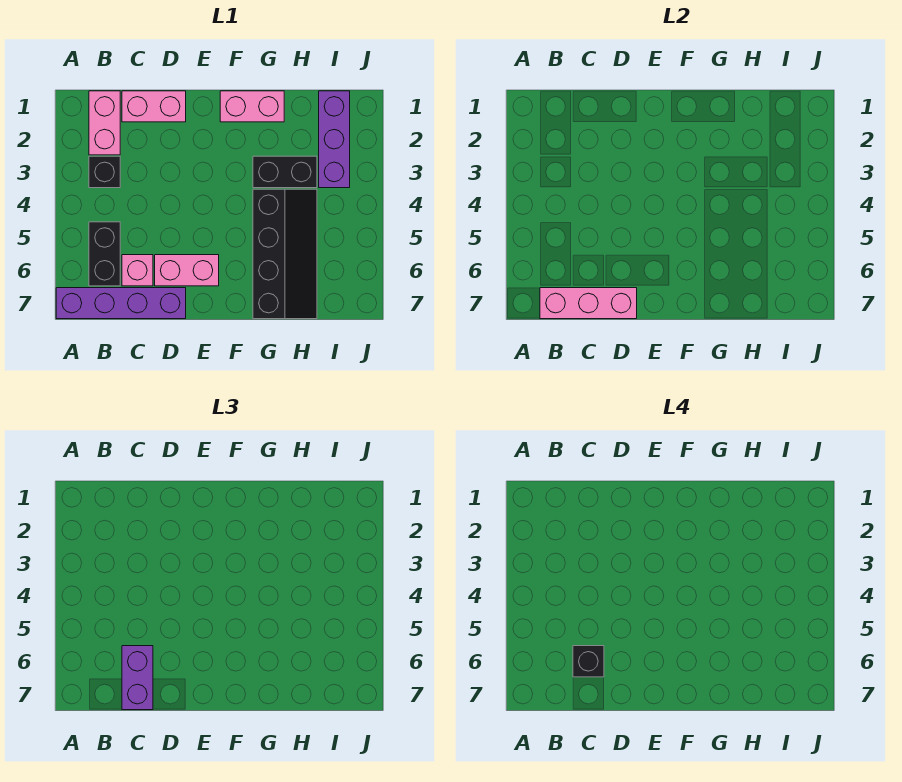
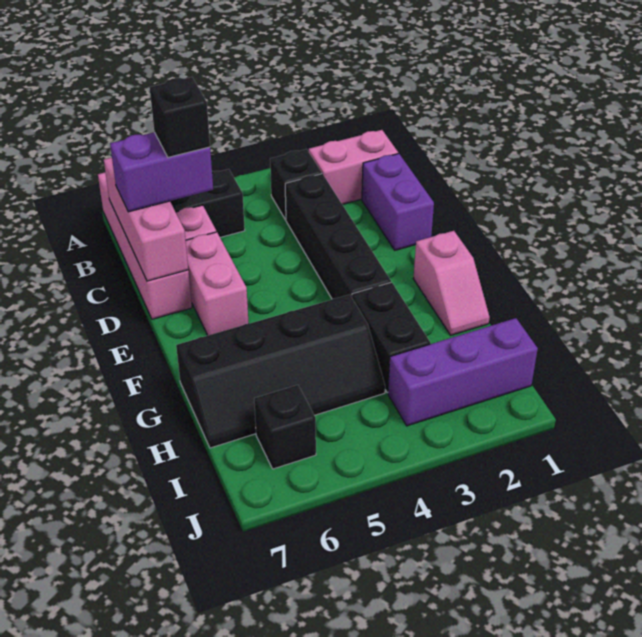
purple brick A7:D7 level 1 -> pink brick A7:D7 level 1
pink brick C1:D1 level 1 -> purple brick C1:D1 level 1
none -> black brick C3:F3 level 1
pink brick F1:G1 level 1 -> pink slope F1:G1 level 1 top F
none -> black brick I6 level 1

